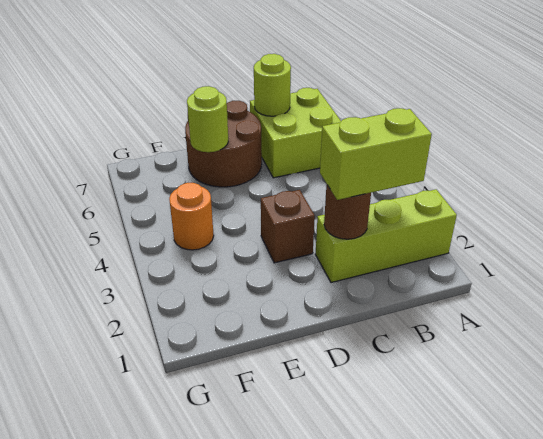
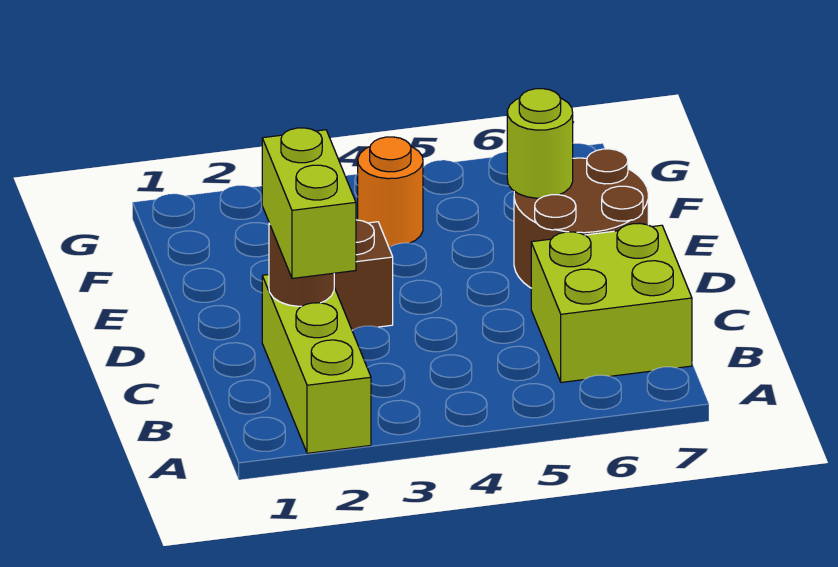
lime round brick C7 level 2 -> none

